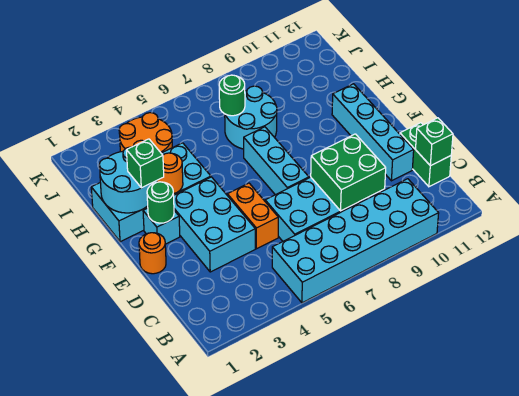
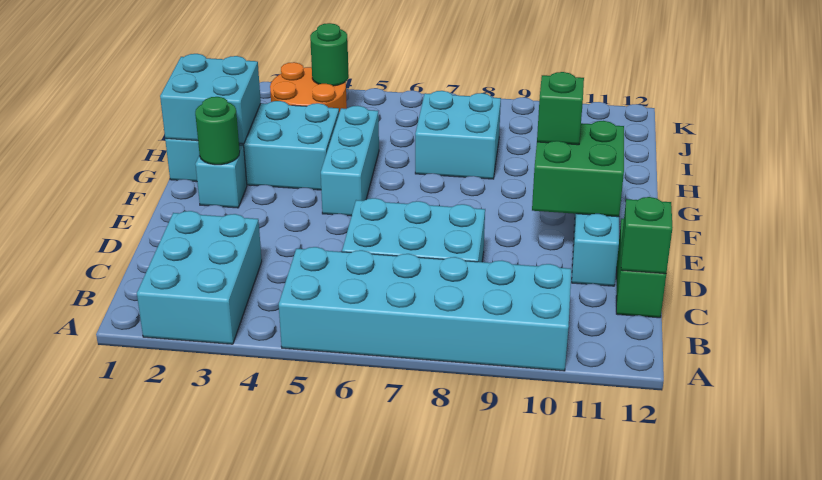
green brick C8:D9 level 2 -> green brick E10:F11 level 2
cyan brick D3:F4 level 1 -> cyan brick A2:C3 level 1
orange brick D5:E5 level 1 -> none
orange round brick E1 level 1 -> none
cyan brick E7:G7 level 1 -> cyan brick F5:H5 level 1
cyan round brick G1:H2 level 2 -> cyan brick G1:H2 level 2
green brick G2 level 3 -> green brick F10 level 3
orange round brick G3 level 2 -> none
cyan round brick H7:I8 level 1 -> cyan brick H7:I8 level 1
green round brick I7 level 2 -> green round brick J4 level 2

